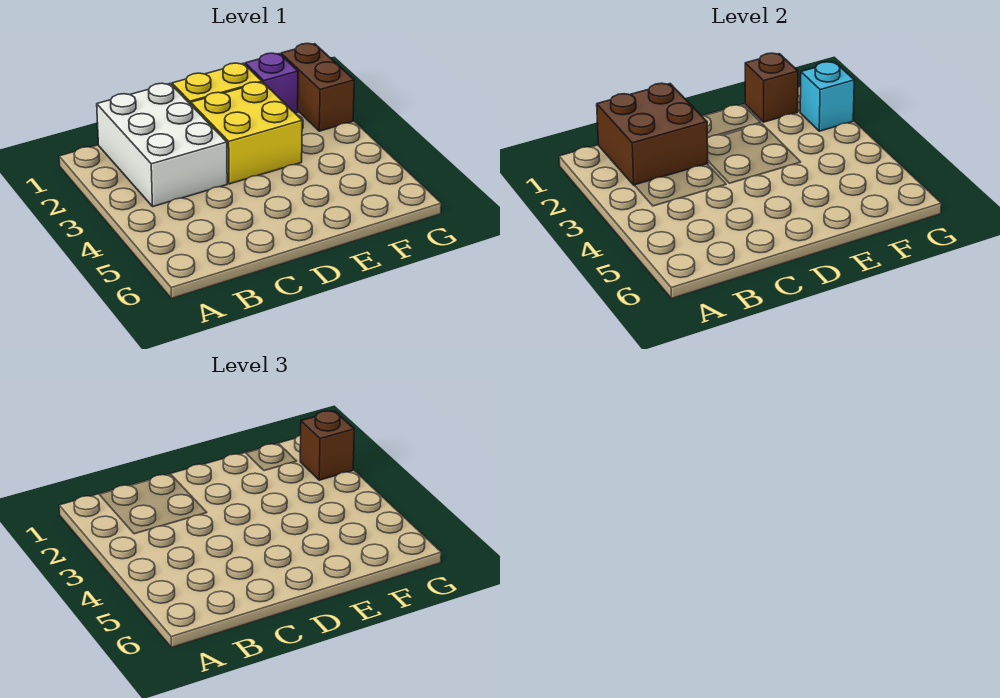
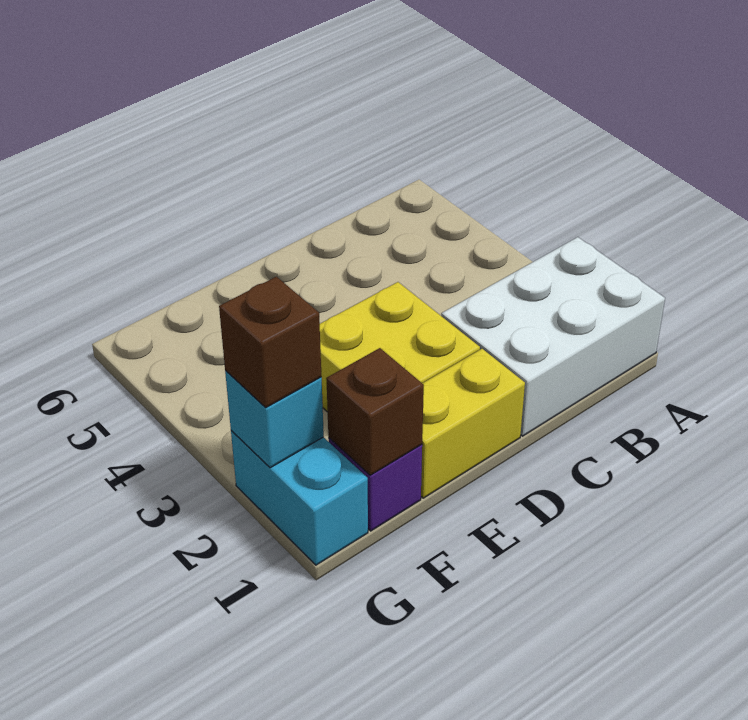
white brick B1:C3 level 1 -> white brick A1:C2 level 1
brown brick B1:C2 level 2 -> none
brown brick G1:G2 level 1 -> cyan brick G1:G2 level 1

